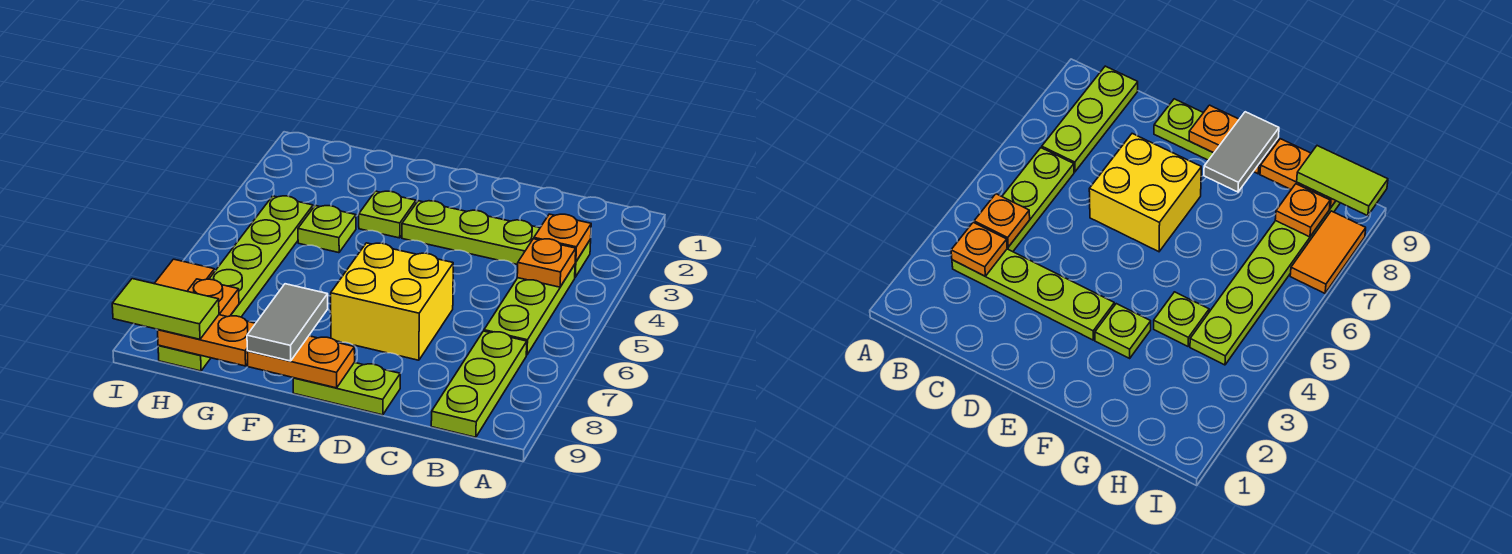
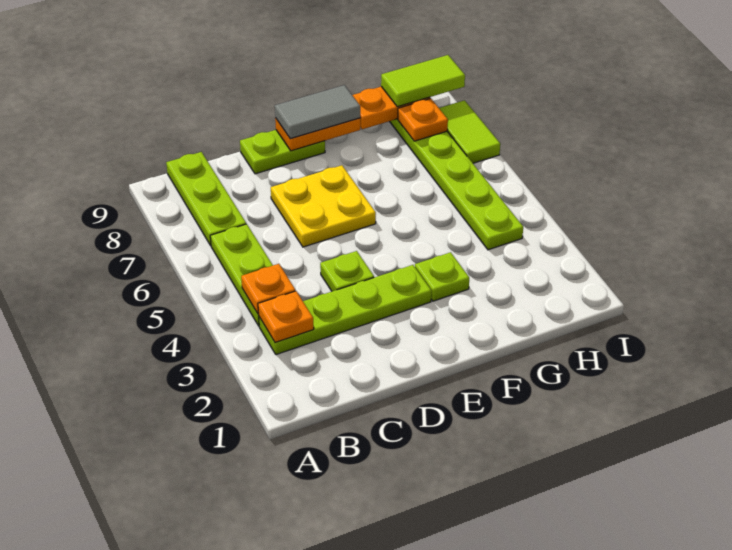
yellow brick D6:E7 level 1 -> yellow plate D6:E7 level 1
grey tile F8:F9 level 3 -> grey tile E9:F9 level 3
lime plate G4 level 1 -> lime plate D4 level 1
orange tile I7:I8 level 1 -> lime tile I7:I8 level 1

